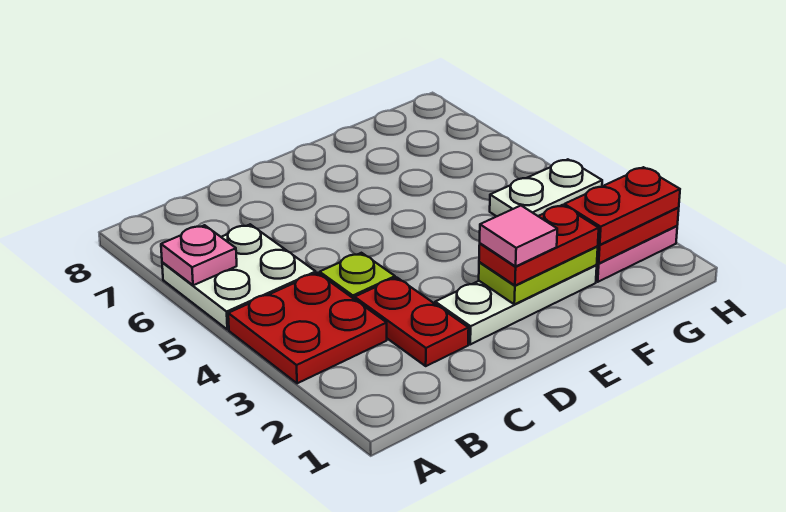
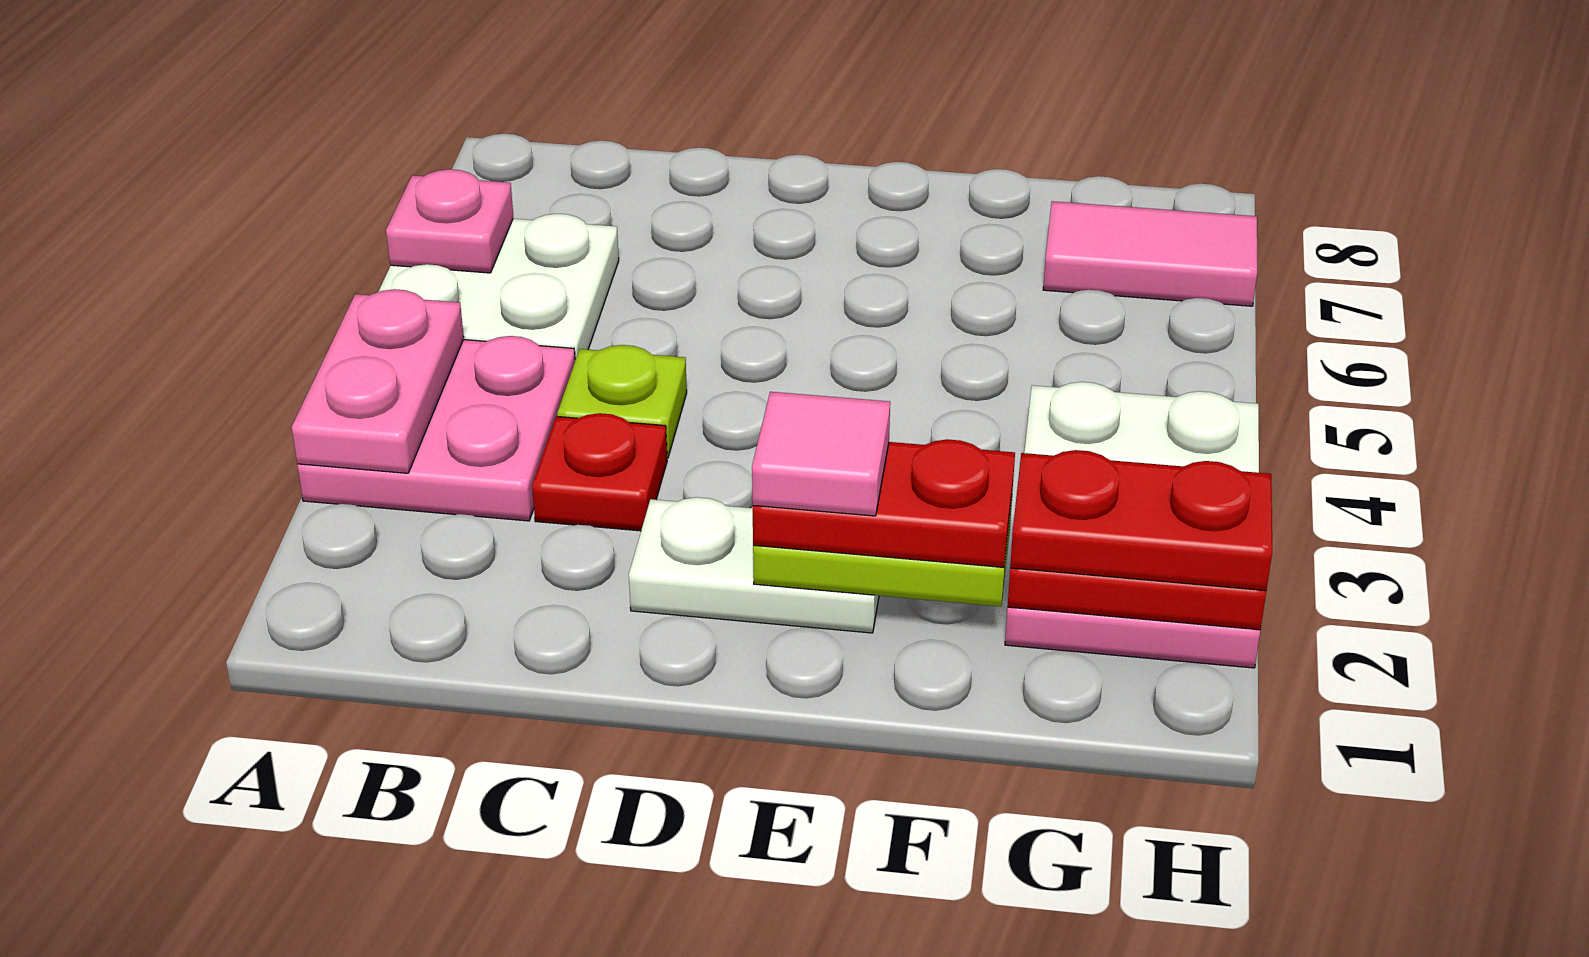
red plate A3:B4 level 1 -> pink plate A3:B4 level 1
none -> pink plate A3:A4 level 2
red plate C2:C3 level 1 -> red plate C3 level 1
white plate D2:F2 level 1 -> white plate D2:E2 level 1
none -> pink tile G7:H7 level 1

